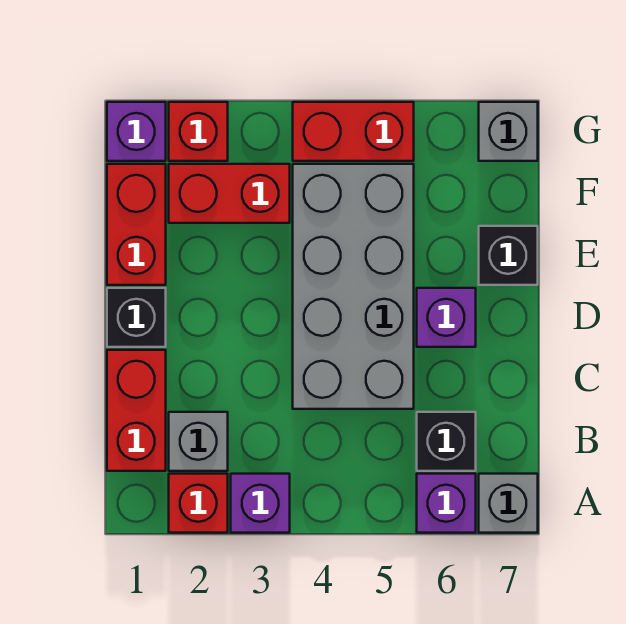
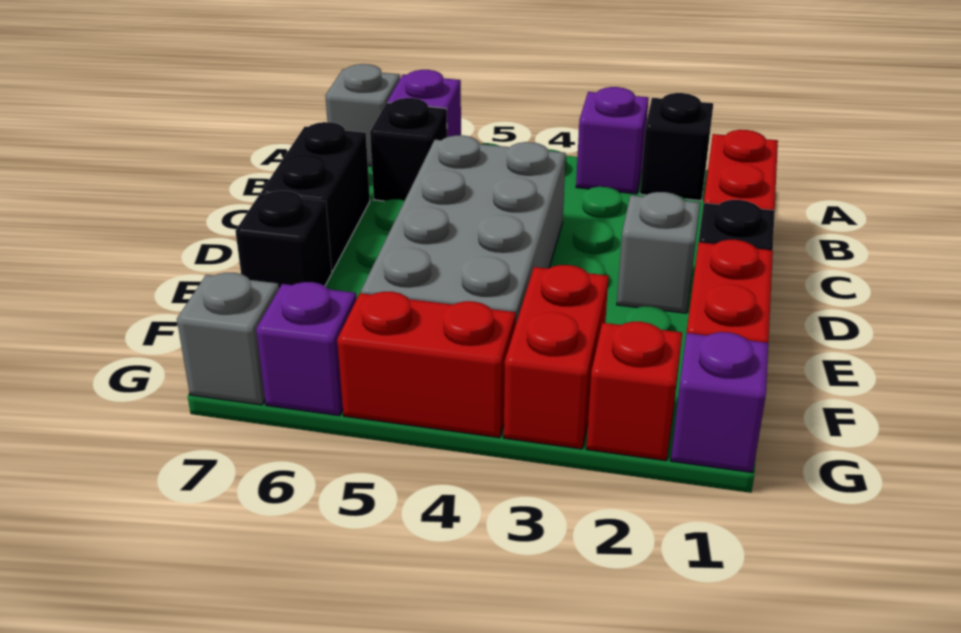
red brick A2 level 1 -> black brick A2 level 1
grey brick B2 level 1 -> grey brick D2 level 1
none -> black brick C7:D7 level 1
purple brick D6 level 1 -> purple brick G6 level 1
red brick F2:F3 level 1 -> red brick F3:G3 level 1

